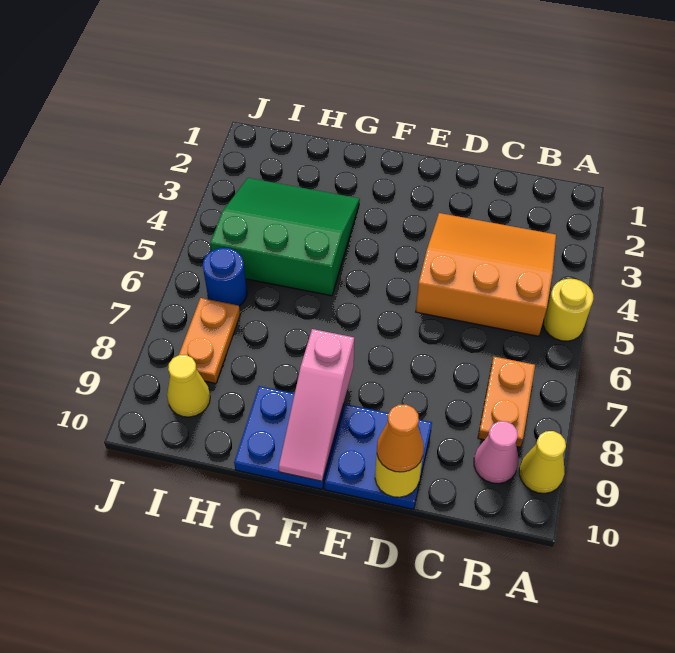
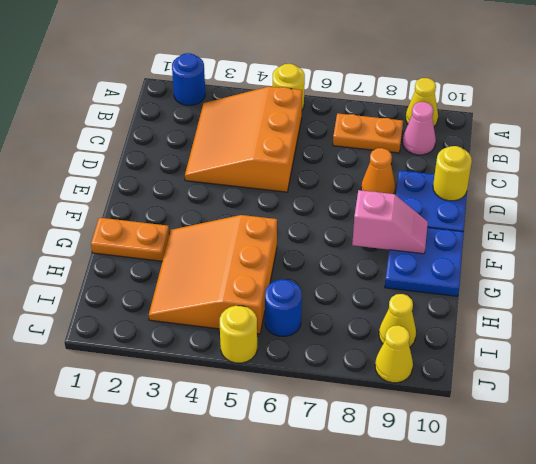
none -> blue round brick A2 level 1
orange cone D10 level 3 -> orange cone D8 level 1
pink slope F8:F10 level 2 top 8 -> pink slope F8:F9 level 2 top 8
green slope G3:I5 level 1 top 5 -> orange slope G3:I5 level 1 top 5
orange plate I7:I8 level 1 -> orange plate G1:G2 level 1
none -> yellow round brick J5 level 1
none -> yellow cone J9 level 1

